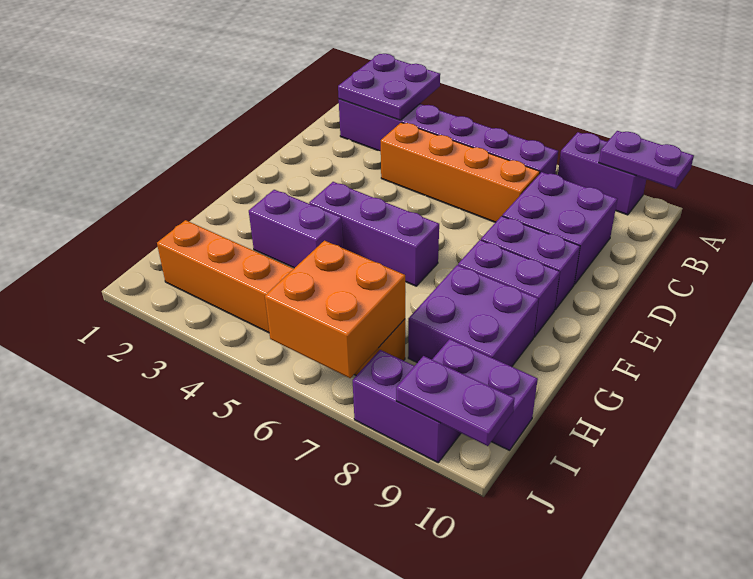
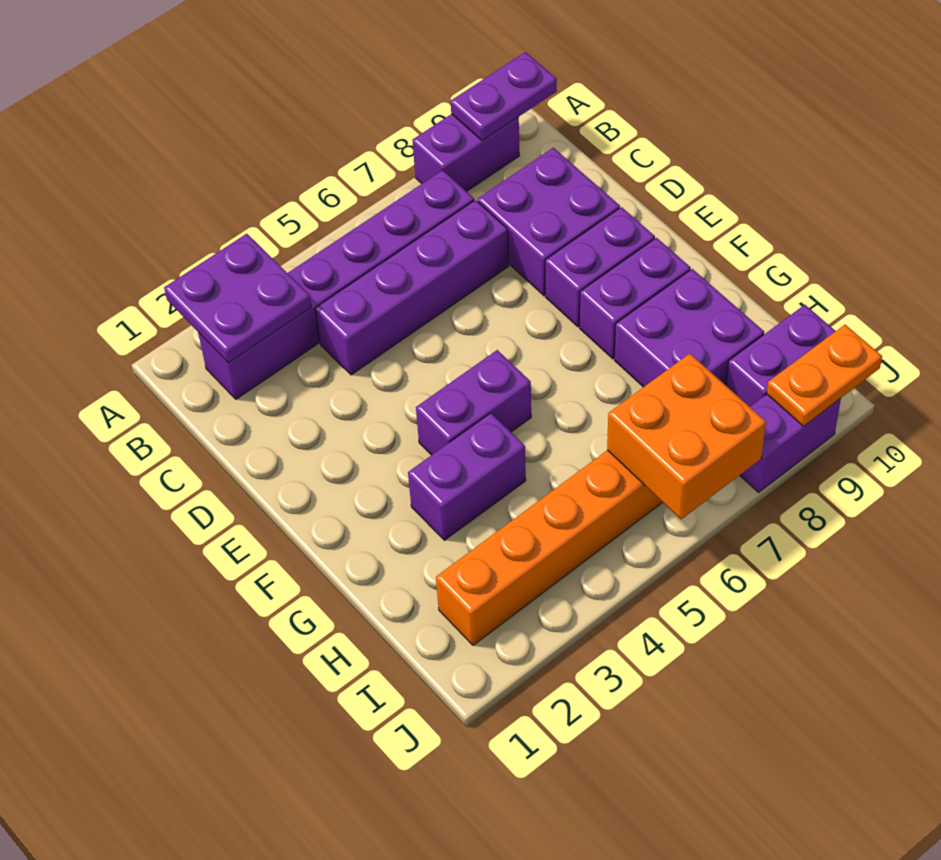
orange brick C4:C7 level 1 -> purple brick C4:C7 level 1
purple brick F4:F6 level 1 -> purple brick F4:F5 level 1
purple plate J9:J10 level 2 -> orange plate J9:J10 level 2

